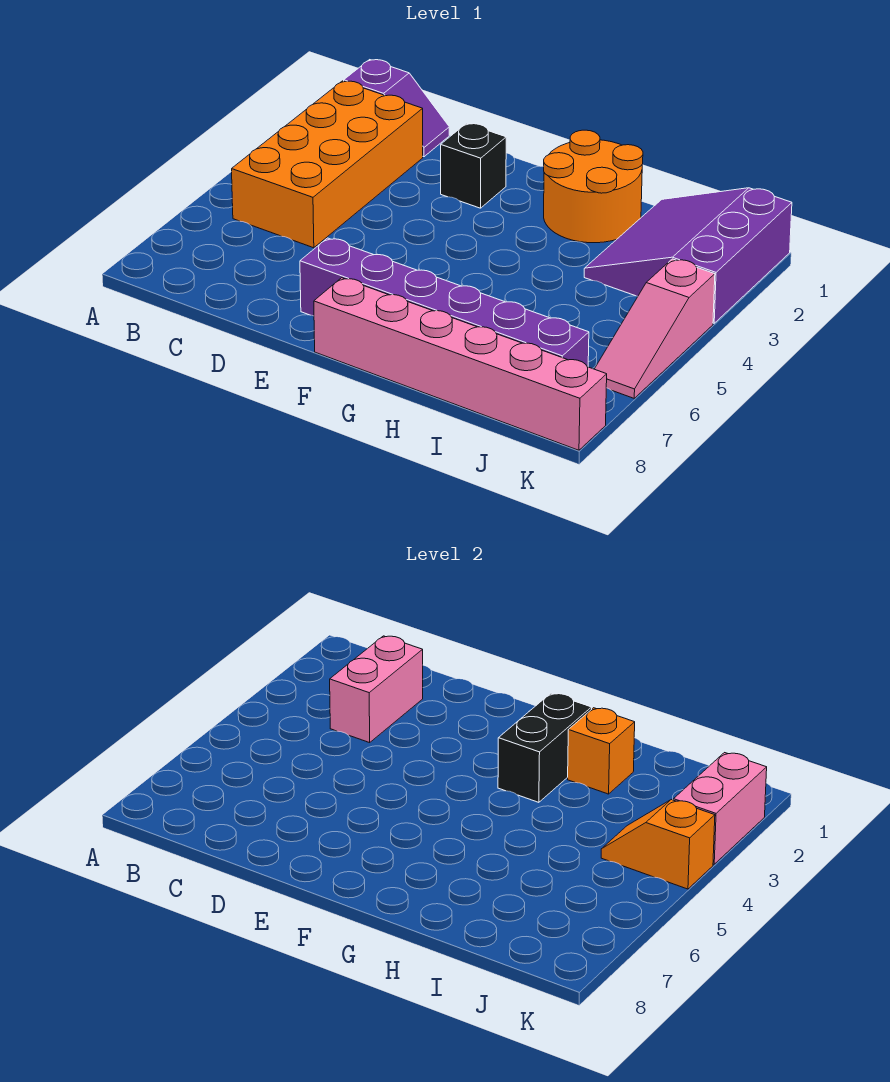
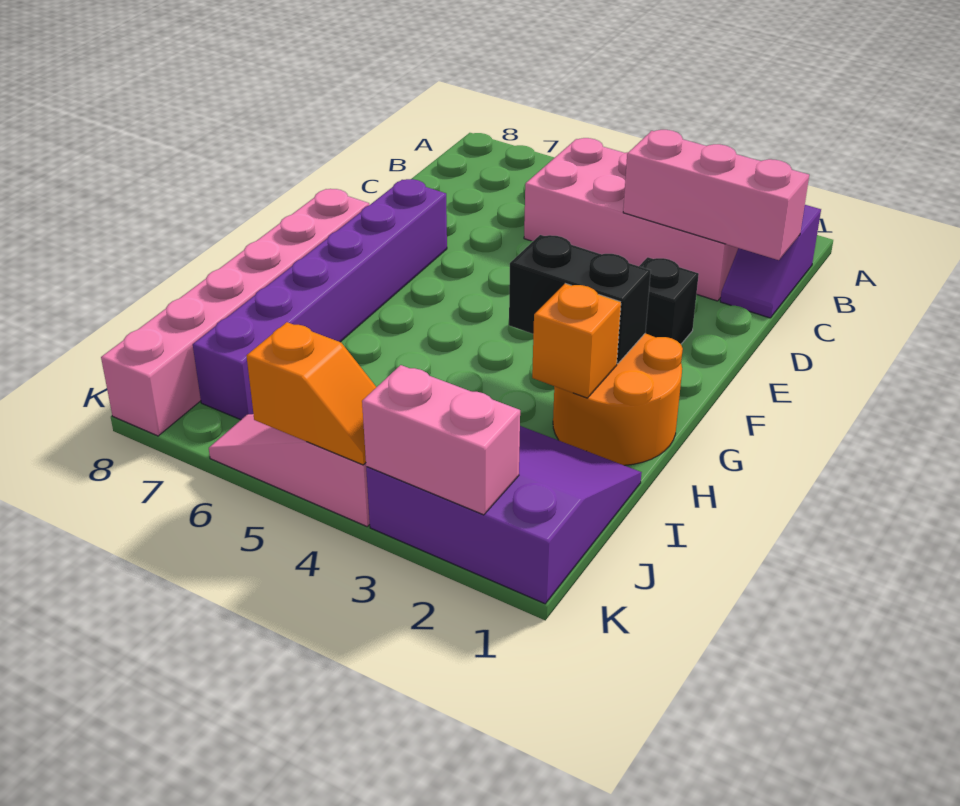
orange brick B2:C5 level 1 -> pink brick B2:C5 level 1
pink brick C2:C3 level 2 -> pink brick C1:C3 level 2
orange slope J4:K4 level 2 top K -> orange slope K4:K5 level 2 top 5

